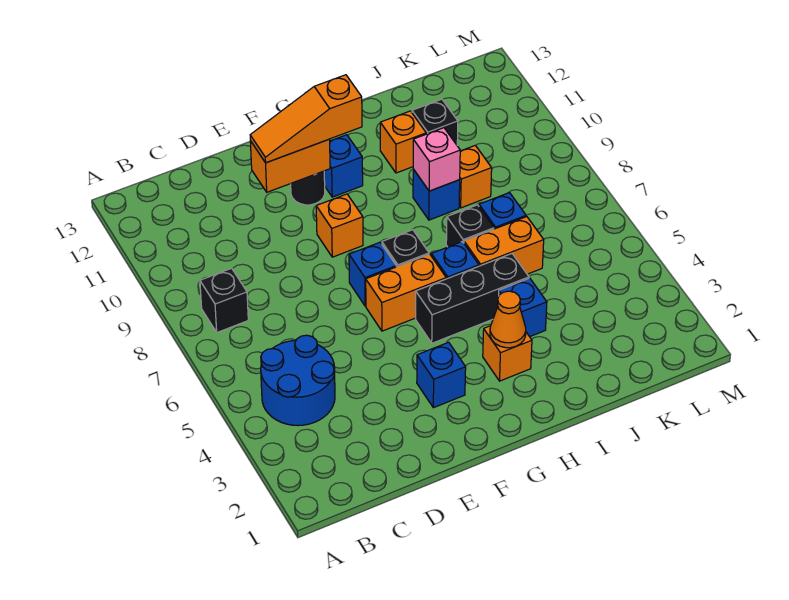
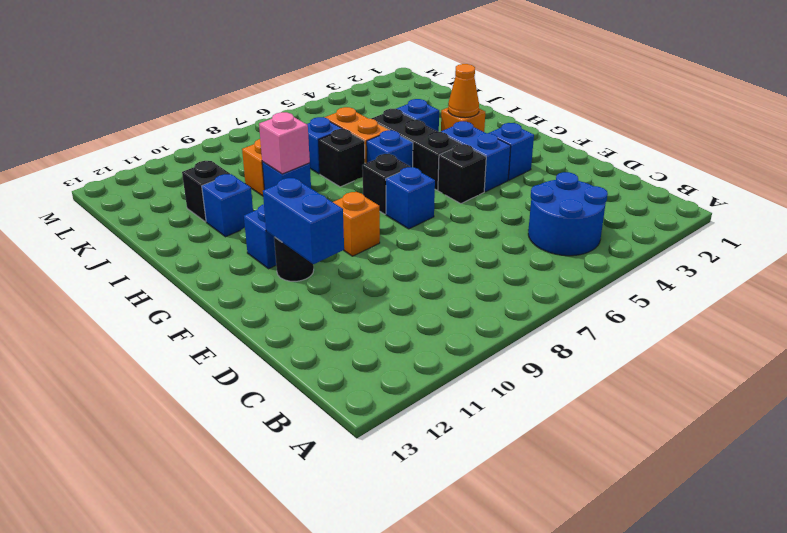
black brick B8 level 1 -> black brick F5 level 1
orange brick E11:F11 level 2 -> blue brick E11:F11 level 2
orange slope E11:G11 level 3 top G -> none
none -> blue brick F4:G4 level 1
orange brick F6:G6 level 1 -> none
orange brick I11 level 1 -> blue brick I11 level 1

